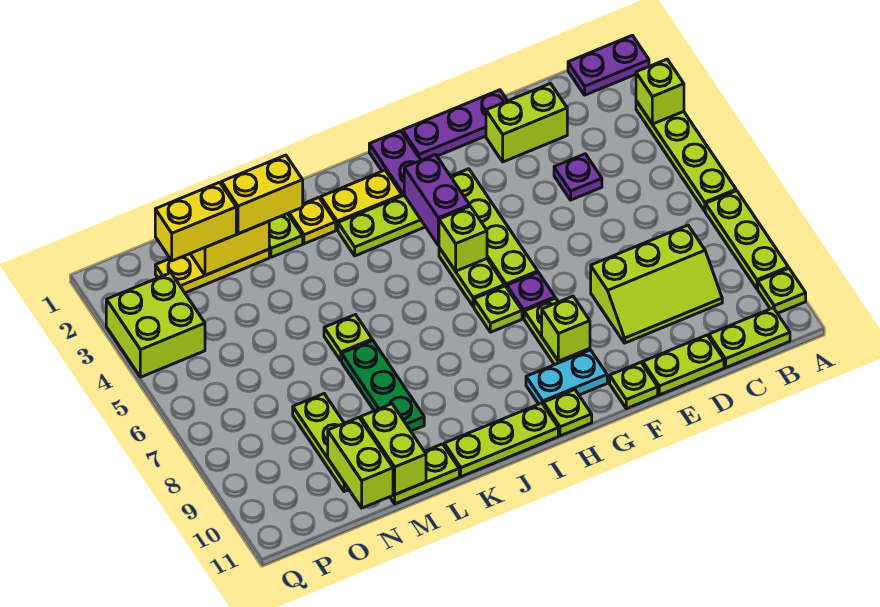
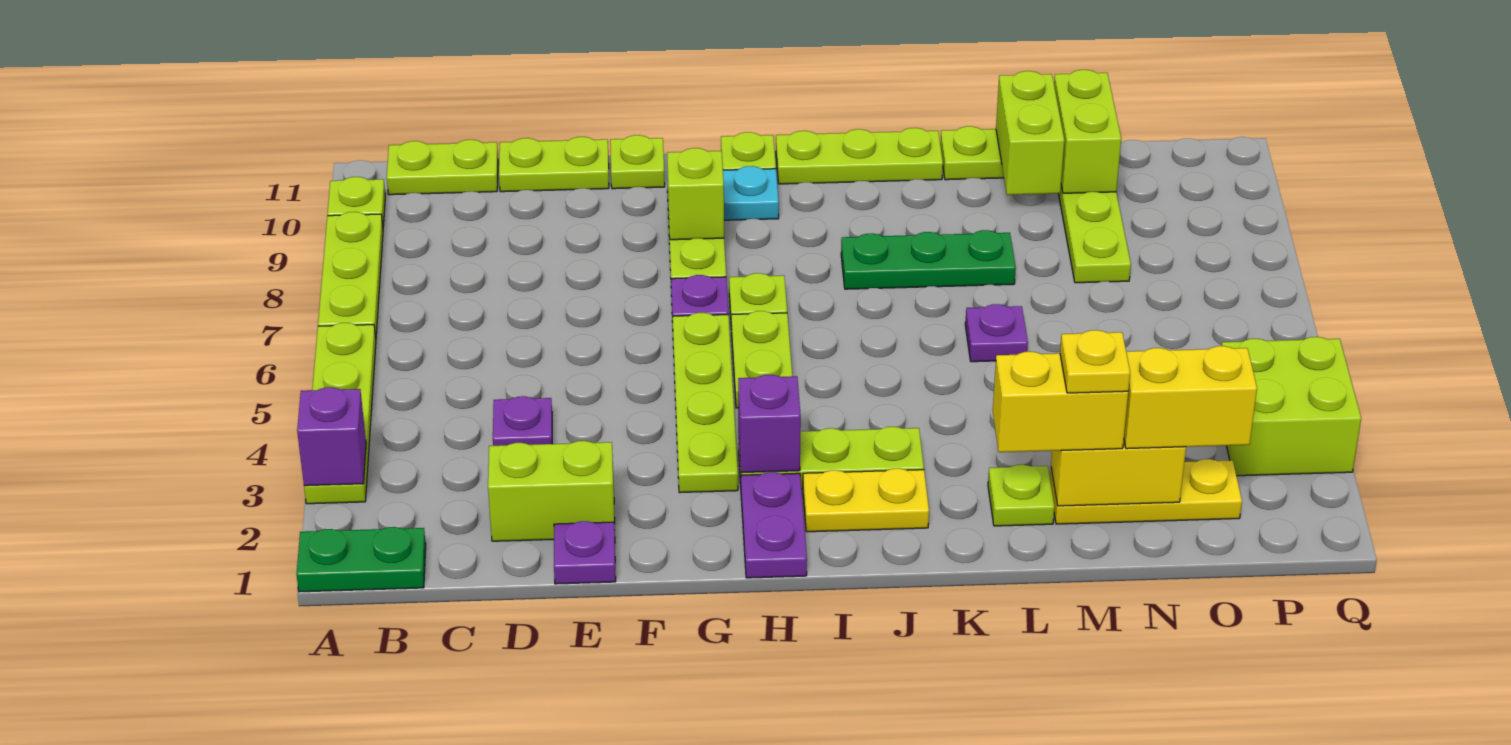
purple plate A1:B1 level 1 -> green plate A1:B1 level 1
lime brick A3 level 2 -> purple brick A3 level 2
lime slope C8:E9 level 1 top 8 -> none
purple plate E1:G1 level 1 -> purple plate E1 level 1
purple brick H3:H4 level 2 -> purple brick H3 level 2
lime brick H5 level 2 -> none
yellow plate K2 level 1 -> yellow plate M2 level 4
lime plate L6 level 1 -> purple plate L6 level 1
green plate L7:L9 level 1 -> green plate J8:L8 level 1

